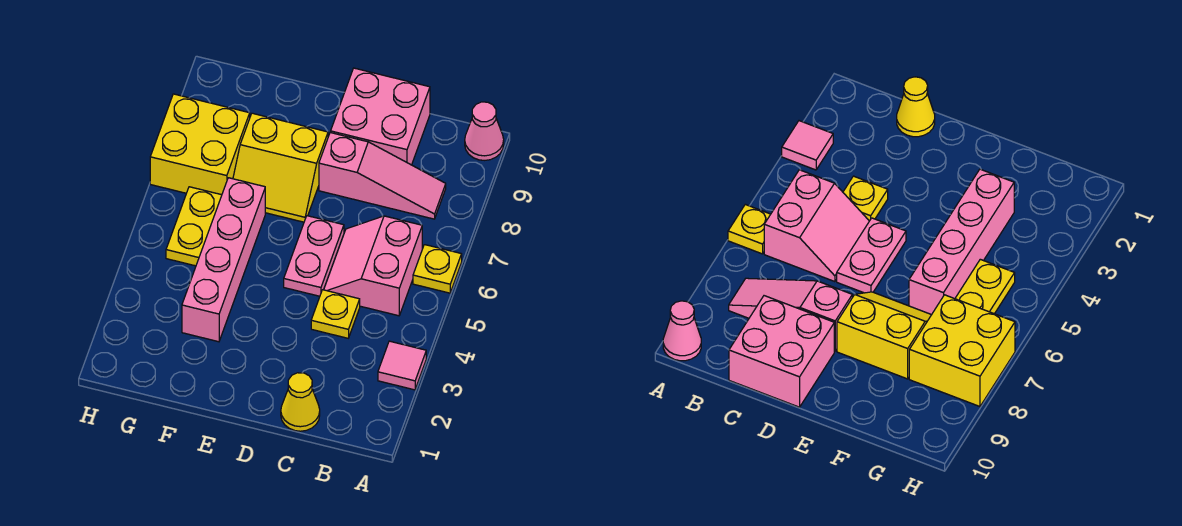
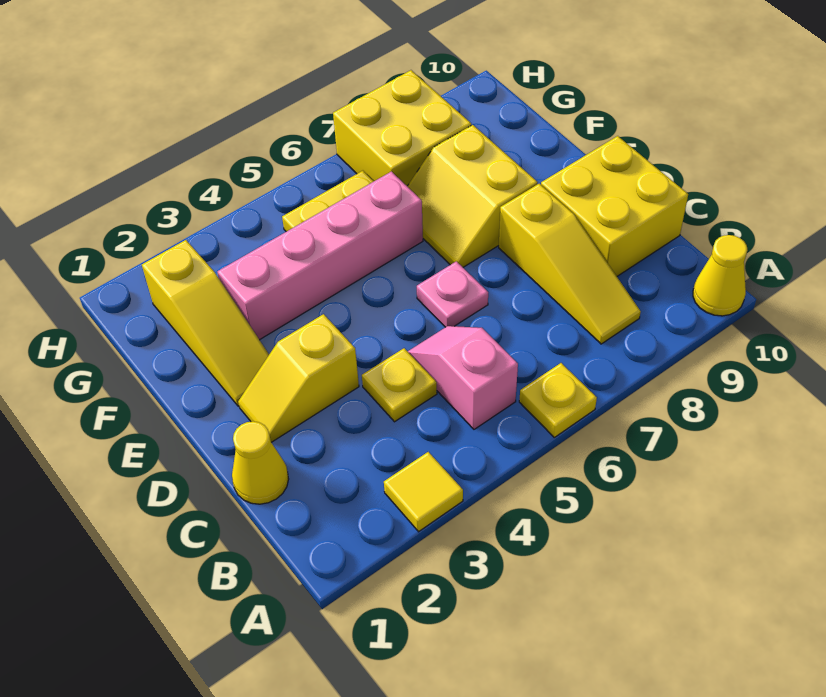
pink tile A3 level 1 -> yellow tile A3 level 1
pink cone A10 level 1 -> yellow cone A10 level 1
pink slope B5:C6 level 1 top B -> pink slope B5:C5 level 1 top B
pink slope B8:D8 level 1 top D -> yellow slope B8:D8 level 1 top D
pink brick C9:D10 level 1 -> yellow brick C9:D10 level 1
none -> yellow slope D2:D3 level 1 top 3
pink plate D5:D6 level 1 -> pink plate D6 level 1
none -> yellow slope E2:G2 level 1 top G

